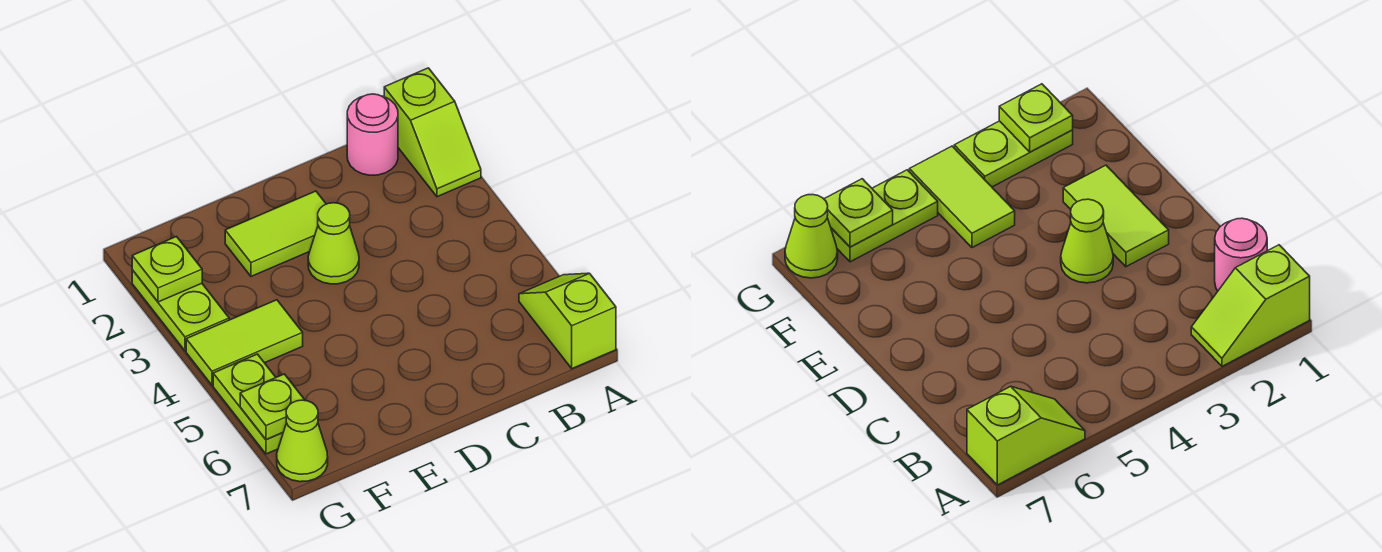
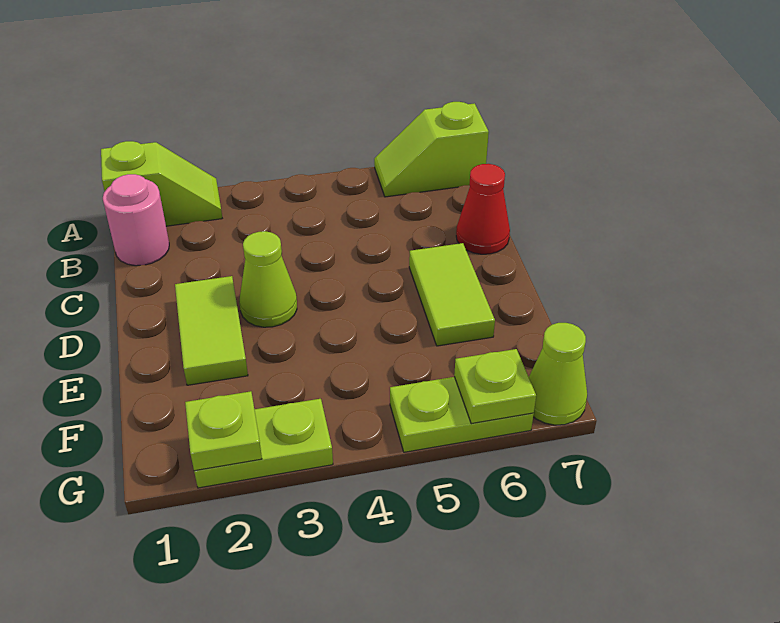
none -> red cone C7 level 1
lime tile F4:G4 level 1 -> lime tile D6:E6 level 1

